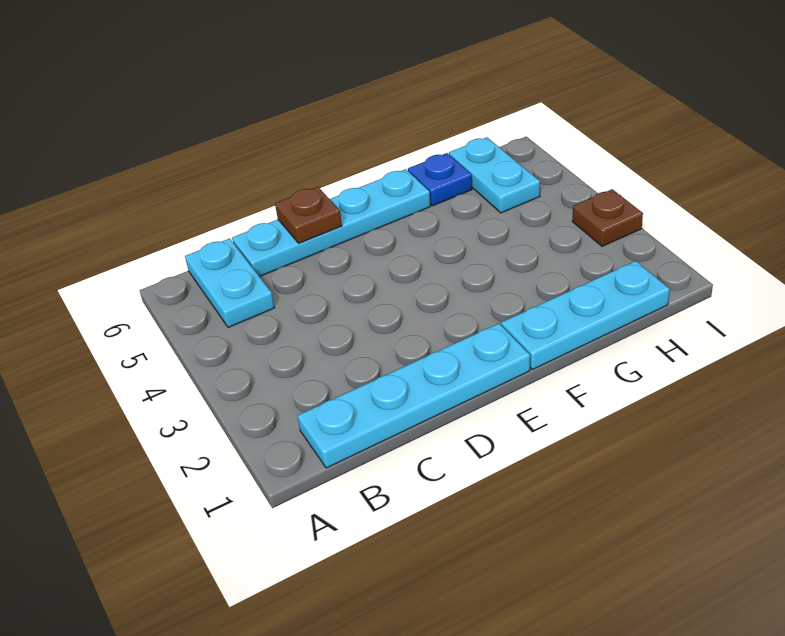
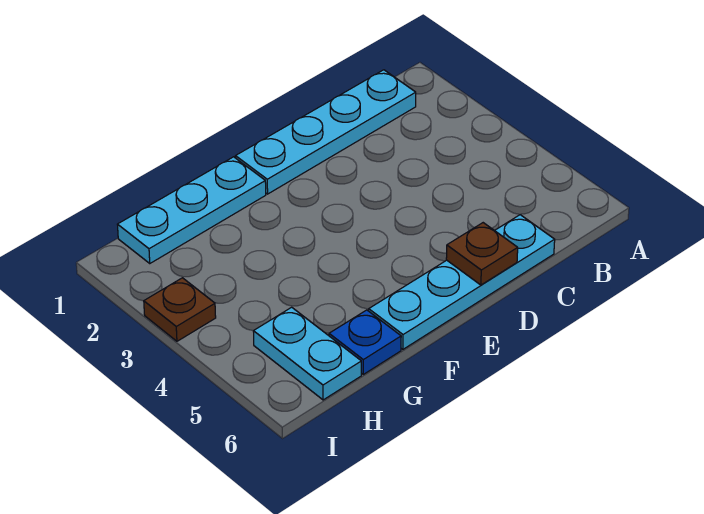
cyan plate B5:B6 level 1 -> none

